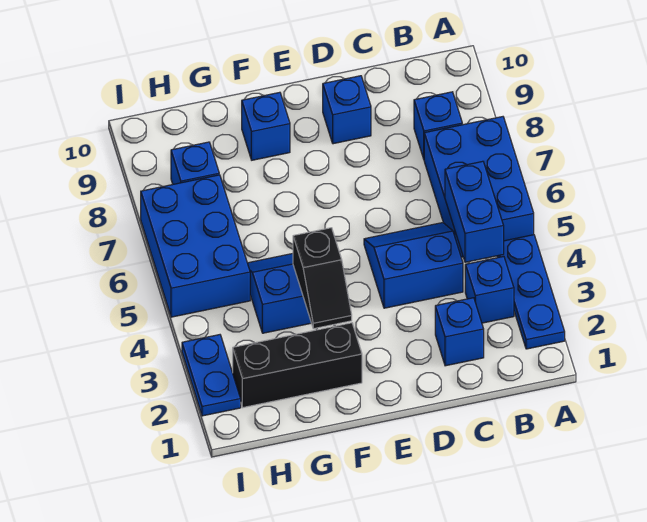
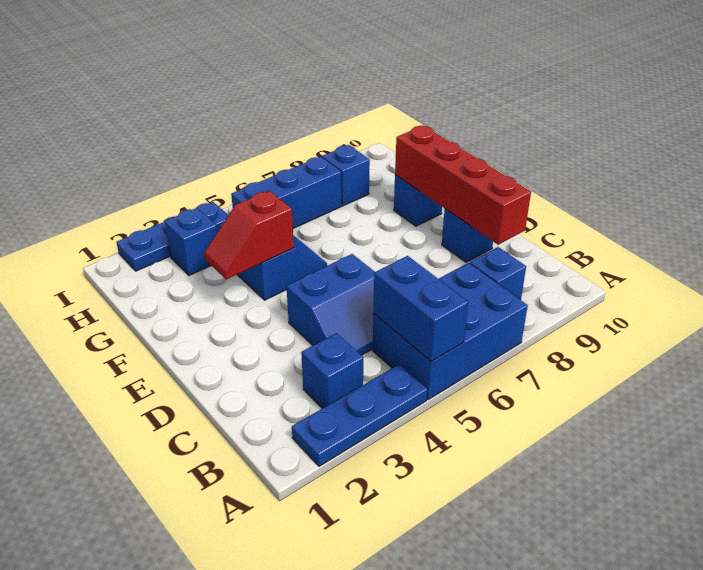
blue brick B4:B5 level 2 -> blue brick A5:B5 level 2
blue brick C2 level 1 -> blue brick H3 level 1
blue slope C4:D5 level 1 top 4 -> blue slope C4:D5 level 1 top D
none -> red brick C9:F9 level 2
black brick F2:H2 level 1 -> none
black slope F3:F4 level 2 top 4 -> red slope F3:F4 level 2 top 4
blue brick H5:I7 level 1 -> blue brick H5:H7 level 1
blue plate I2:I3 level 1 -> blue plate I2:I4 level 1

